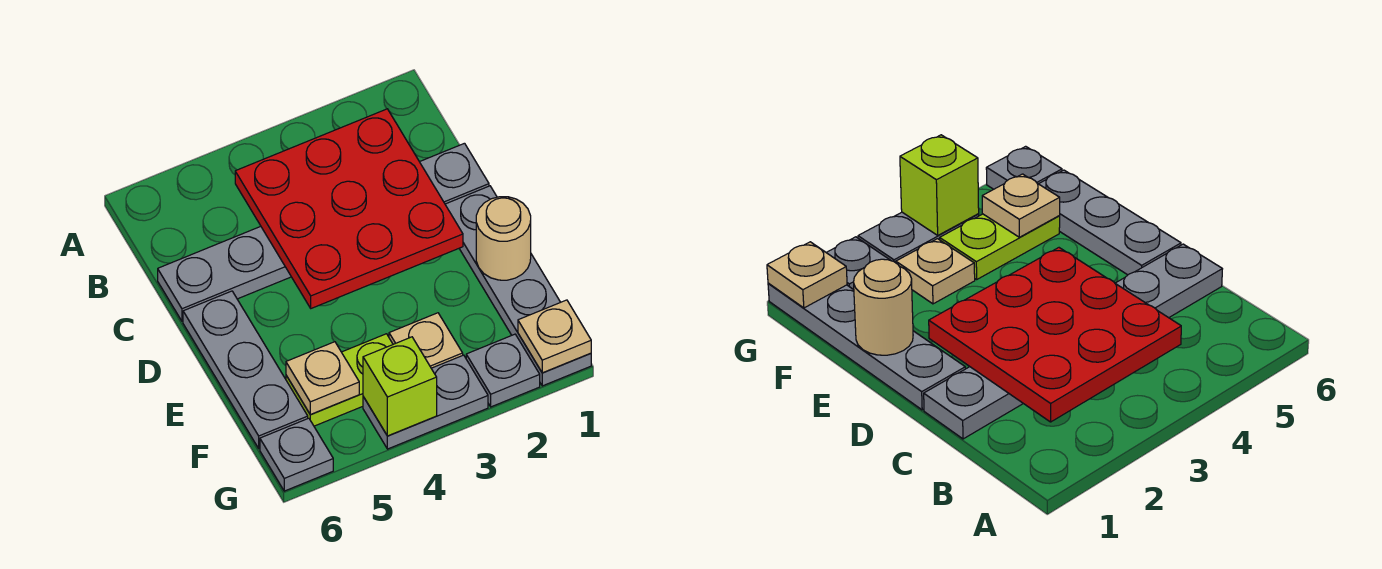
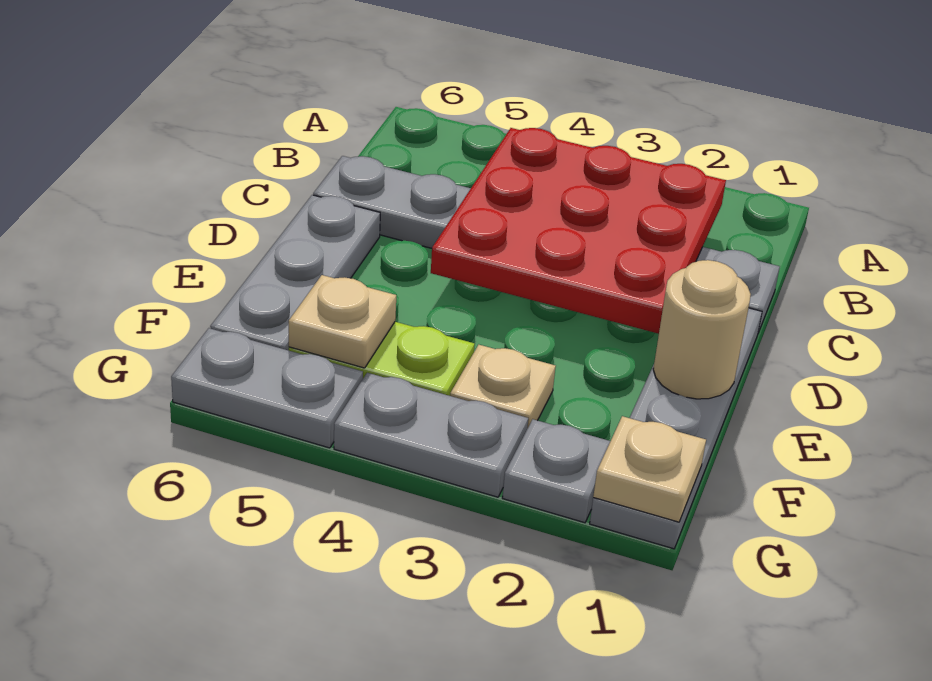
lime brick G4 level 2 -> none
grey plate G6 level 1 -> grey plate G5:G6 level 1

